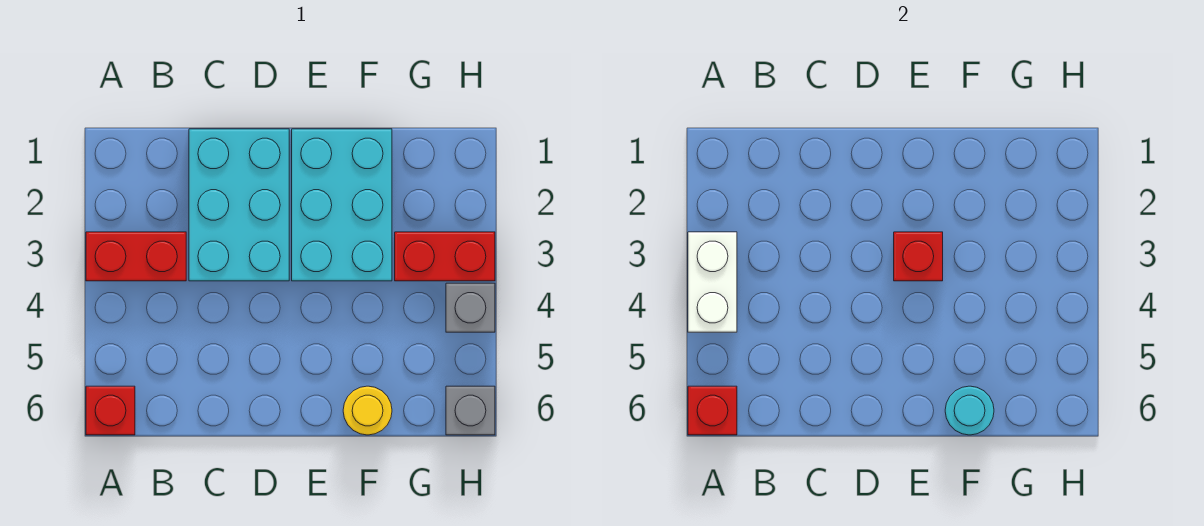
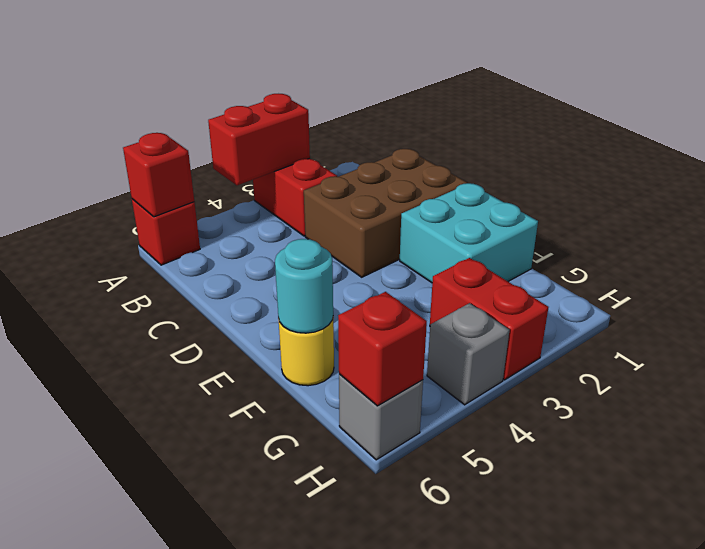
white brick A3:A4 level 2 -> red brick A3:A4 level 2
cyan brick C1:D3 level 1 -> brown brick C1:D3 level 1
cyan brick E1:F3 level 1 -> cyan brick E1:F2 level 1
red brick E3 level 2 -> red brick H6 level 2

